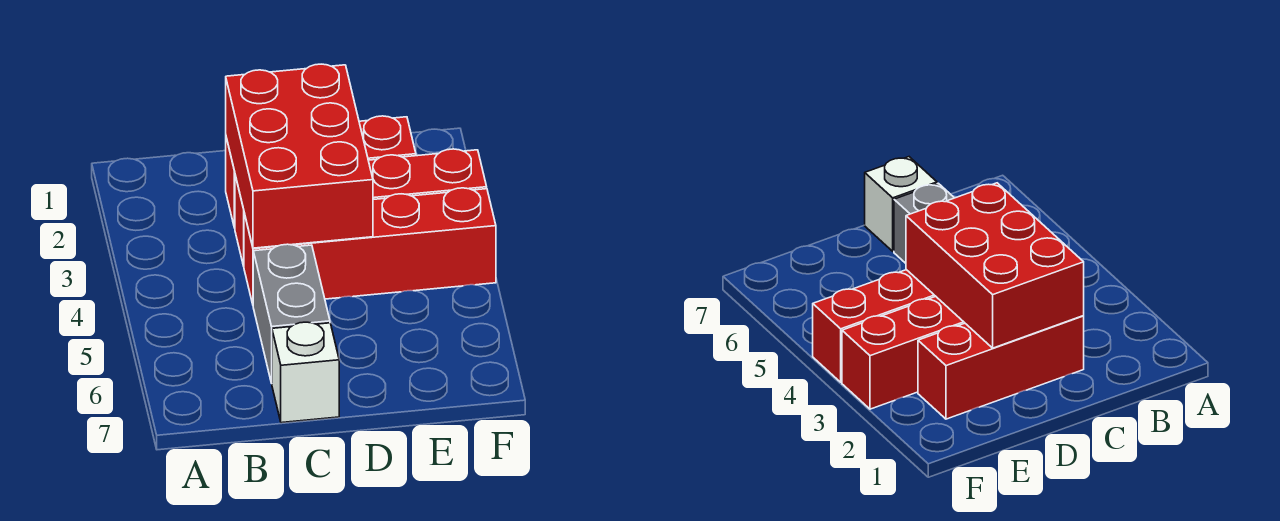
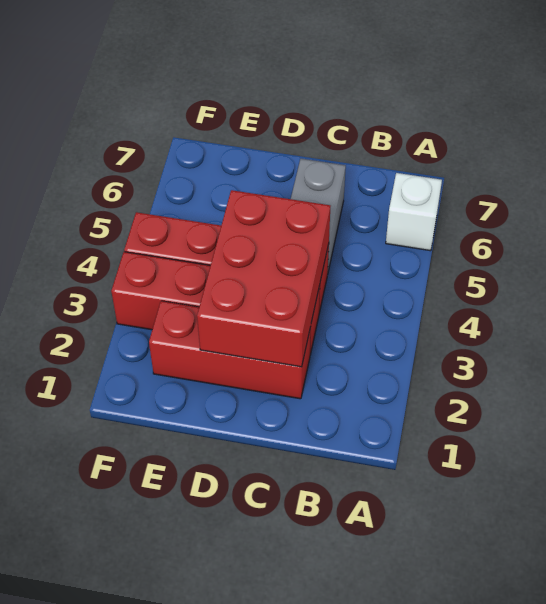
white brick C7 level 1 -> white brick A6 level 1

